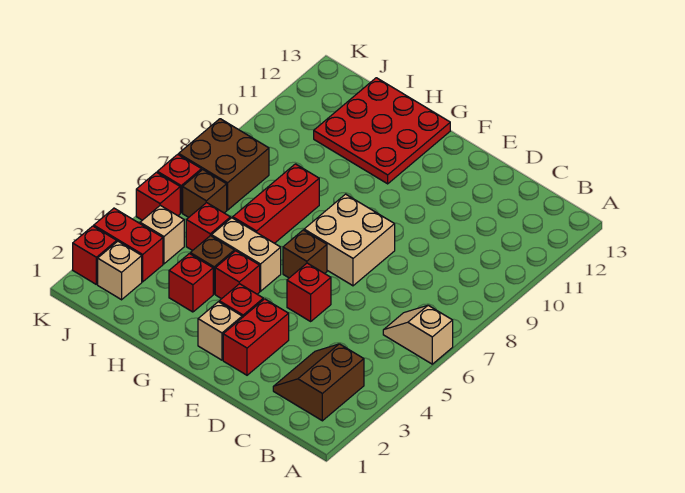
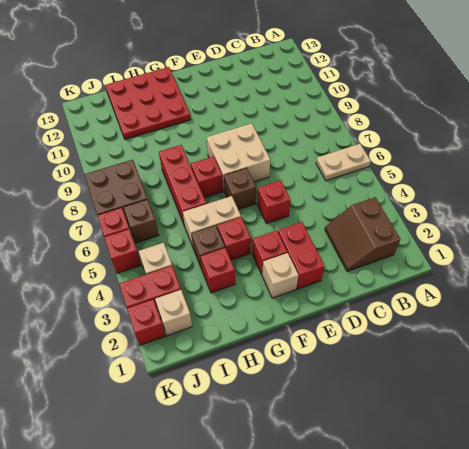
tan slope A6:B6 level 1 top A -> tan plate A6:B6 level 1
red brick I5 level 1 -> red brick G7 level 1

